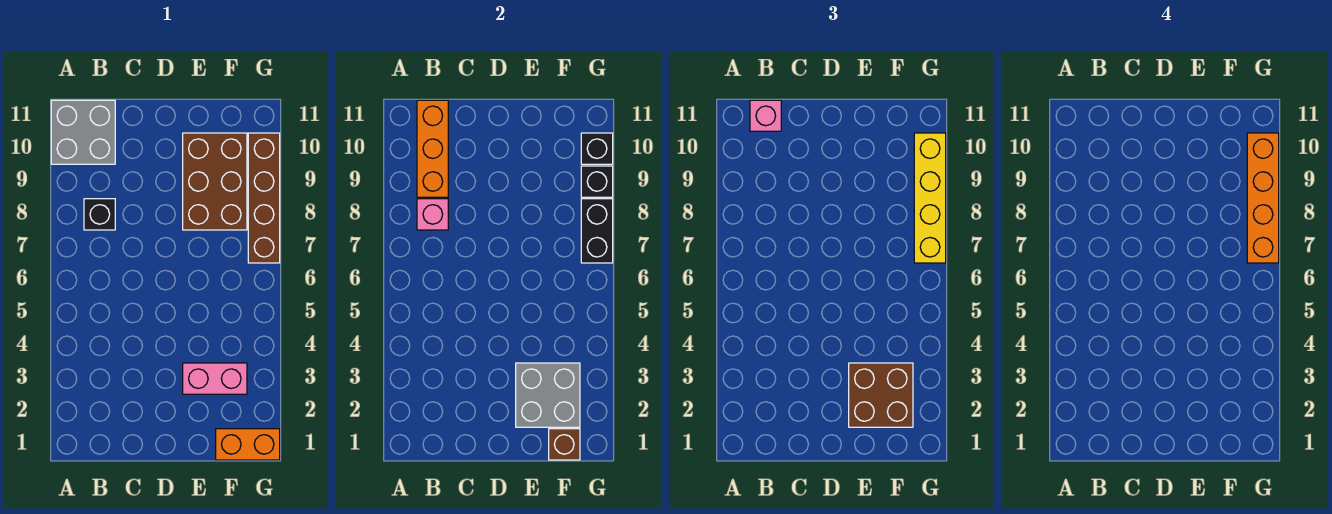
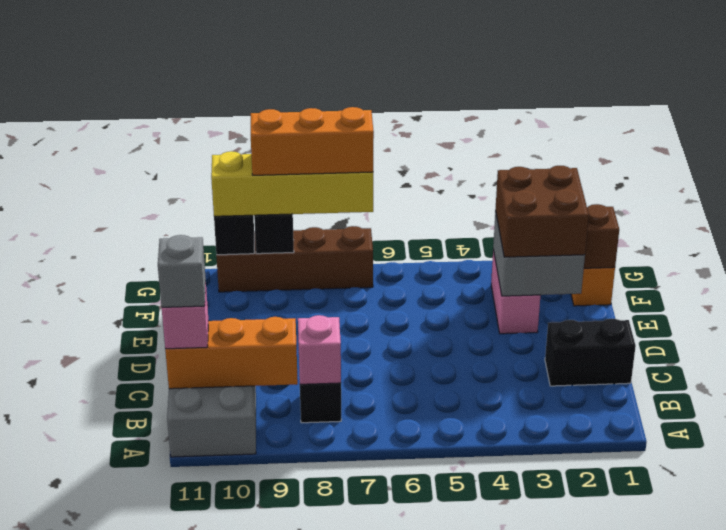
none -> grey brick B11 level 4
brown brick E8:F10 level 1 -> none
black brick G7:G8 level 2 -> black brick C1:C2 level 1
orange brick G7:G10 level 4 -> orange brick G7:G9 level 4

